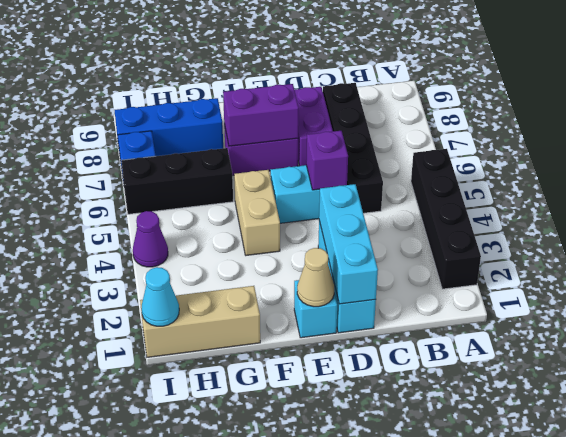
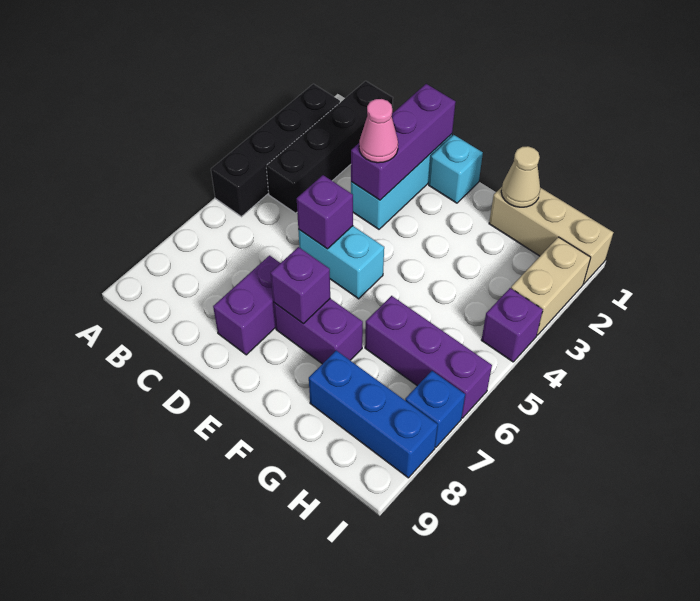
black brick C5:C8 level 1 -> black brick B1:B4 level 1
cyan brick D1:D3 level 2 -> purple brick D1:D3 level 2
none -> pink cone D3 level 3
tan cone E1 level 2 -> tan cone G1 level 2
purple brick E7:F7 level 2 -> purple brick E7 level 2
tan brick F4:F5 level 1 -> tan brick I2:I3 level 1
black brick G6:I6 level 1 -> purple brick G6:I6 level 1
cyan cone I1 level 2 -> none
purple cone I4 level 1 -> purple brick I4 level 1

